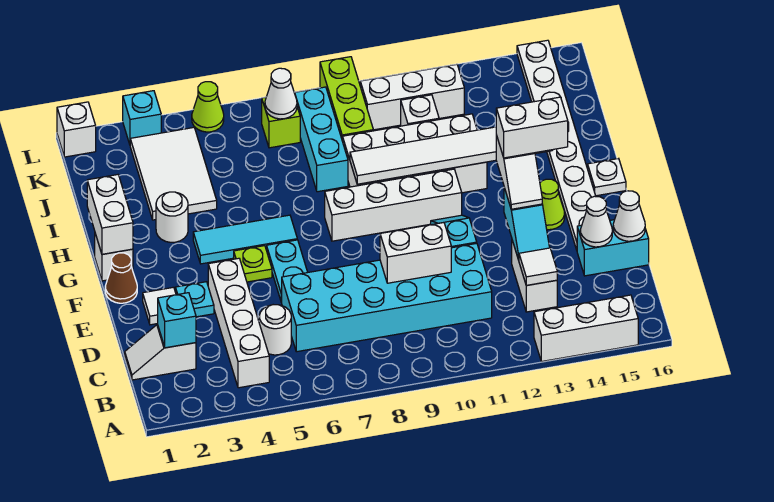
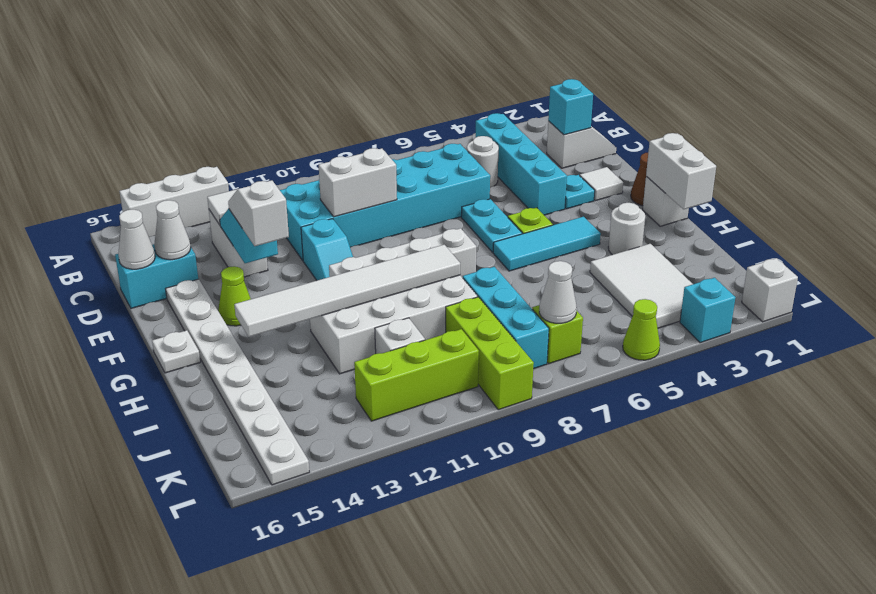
white brick B4:E4 level 1 -> cyan brick B4:E4 level 1
white brick F13:F14 level 4 -> none
white brick K10:K12 level 1 -> lime brick K10:K12 level 1

